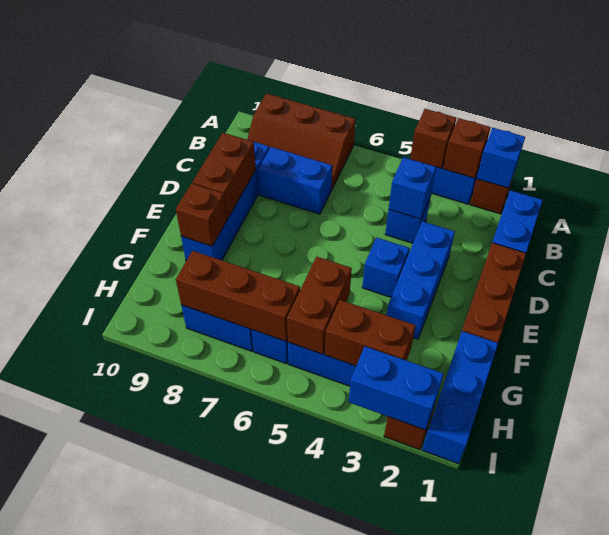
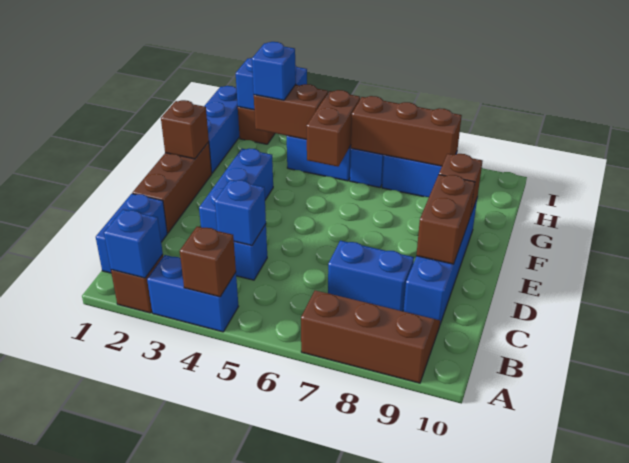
brown brick A3 level 2 -> brown brick F1 level 2
blue brick E4 level 1 -> blue brick H3 level 3

